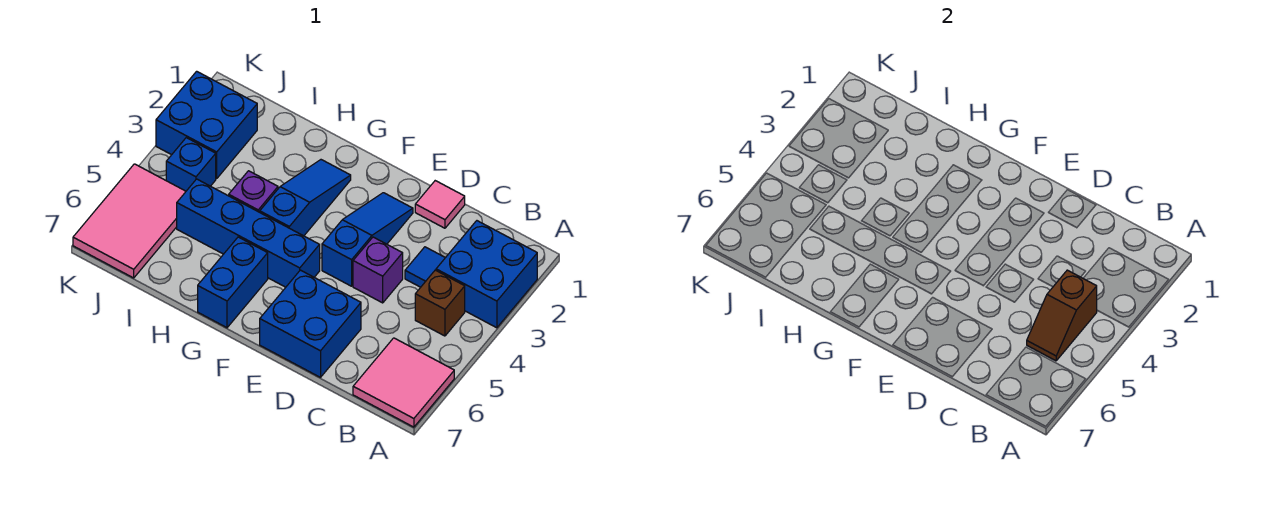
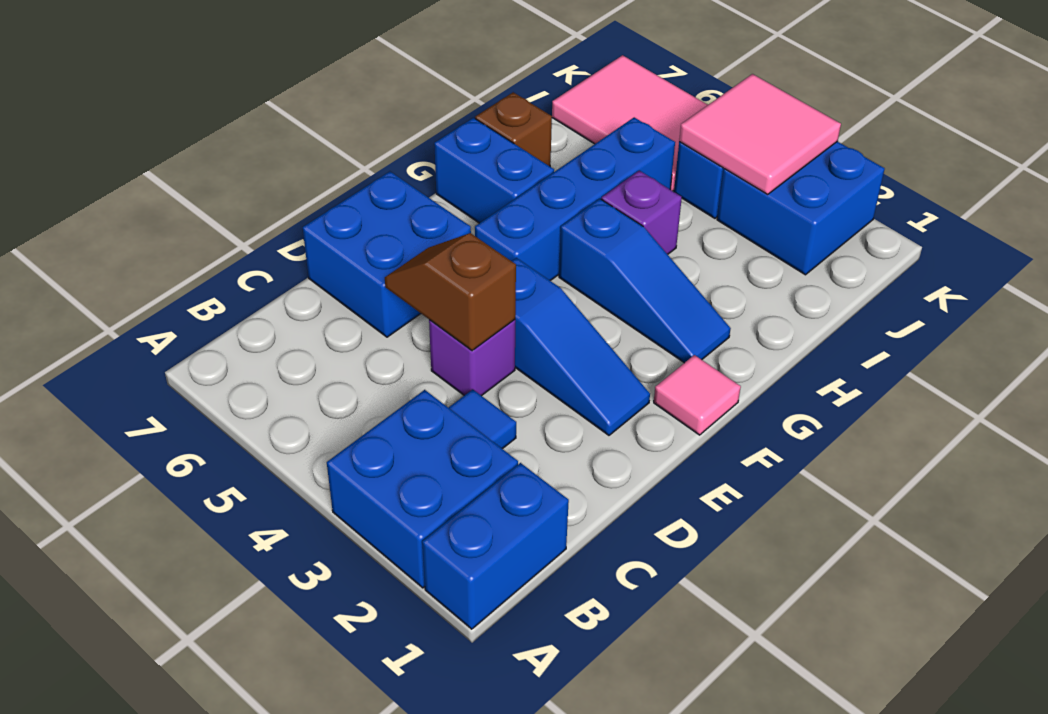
none -> blue brick A1:B1 level 1
pink tile A6:B7 level 1 -> pink tile J3:K4 level 2
brown brick B4 level 1 -> brown brick H7 level 1
brown slope B4:B5 level 2 top 4 -> brown slope D4:D5 level 2 top 4
pink tile D1 level 1 -> pink tile F1 level 1

